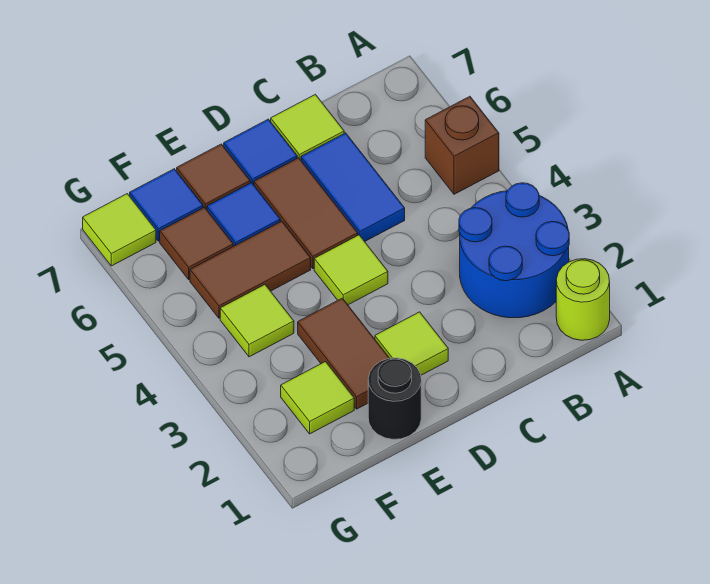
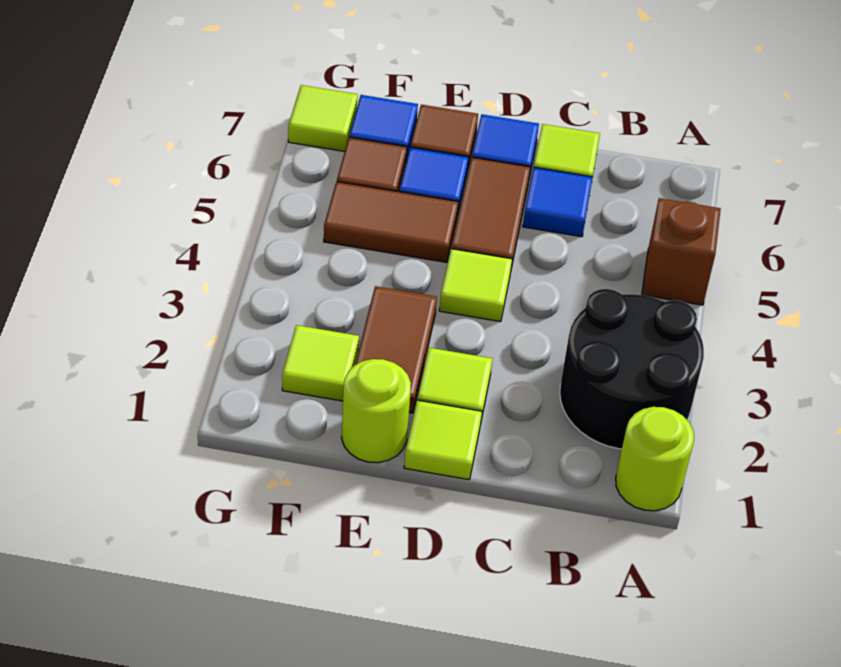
blue round brick A2:B3 level 1 -> black round brick A2:B3 level 1
blue tile C5:C6 level 1 -> blue tile C6 level 1
black round brick E1 level 1 -> lime round brick E1 level 1
lime tile F4 level 1 -> lime tile D1 level 1

